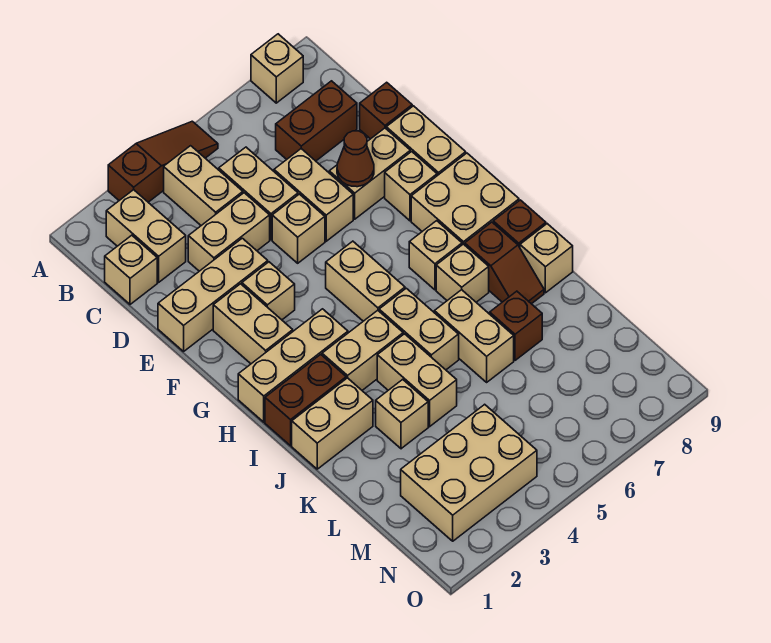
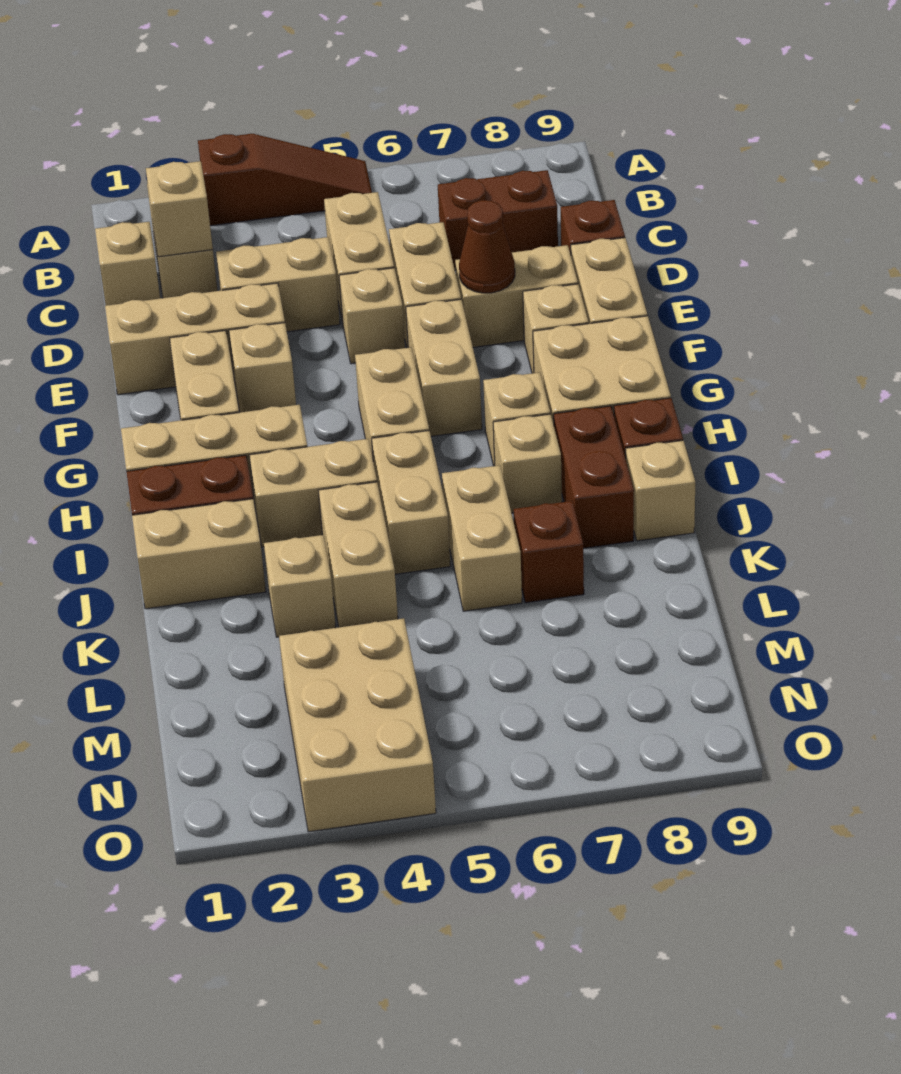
tan brick A8 level 1 -> tan brick C2 level 2
tan brick B4:C4 level 1 -> tan brick F6:G6 level 1
brown slope I8:J8 level 1 top I -> brown brick I8:J8 level 1
tan brick M2:N4 level 1 -> tan brick M3:O4 level 1

